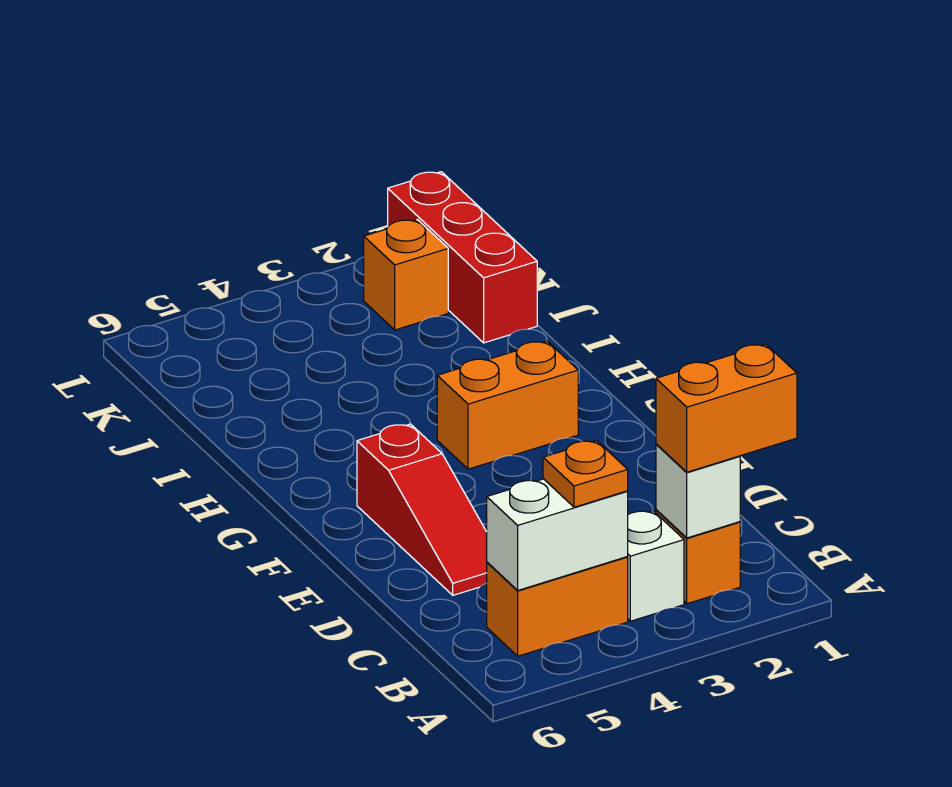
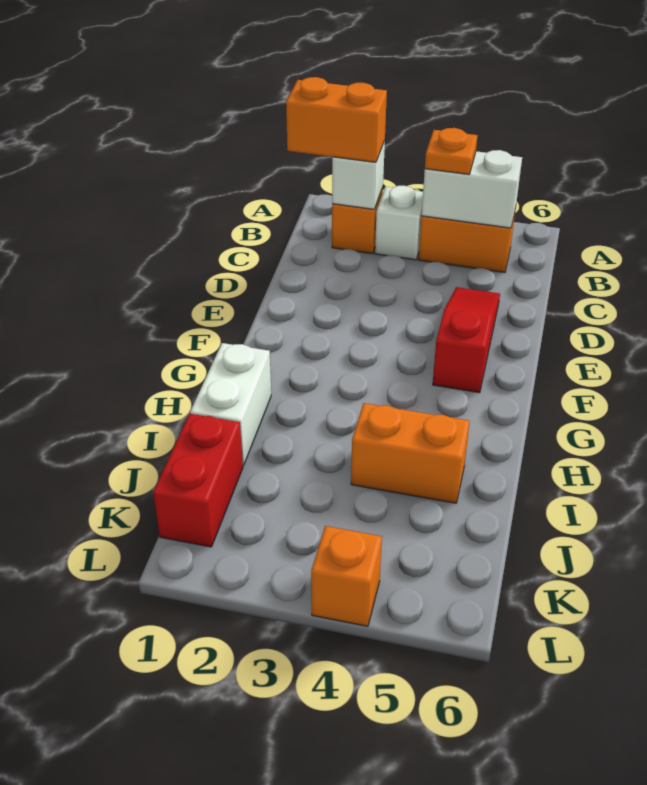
orange brick G2:G3 level 1 -> orange brick I4:I5 level 1
none -> white brick H1:I1 level 1
red brick J1:L1 level 1 -> red brick J1:K1 level 1
orange brick K2 level 1 -> orange brick L4 level 1

